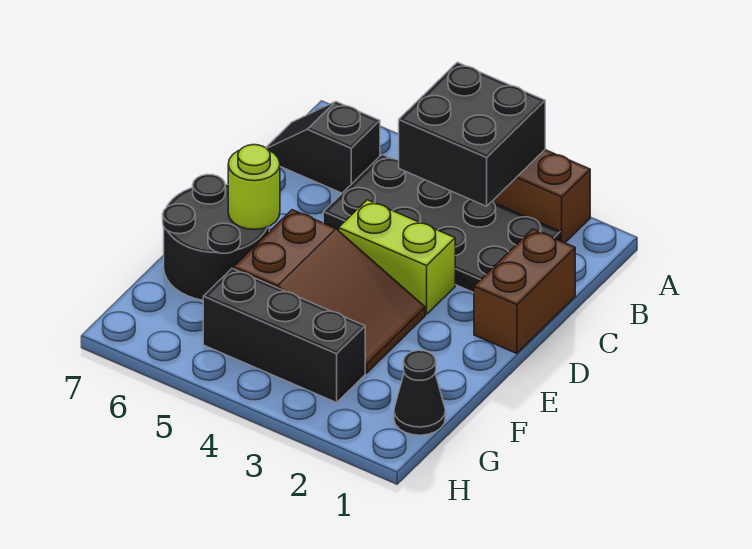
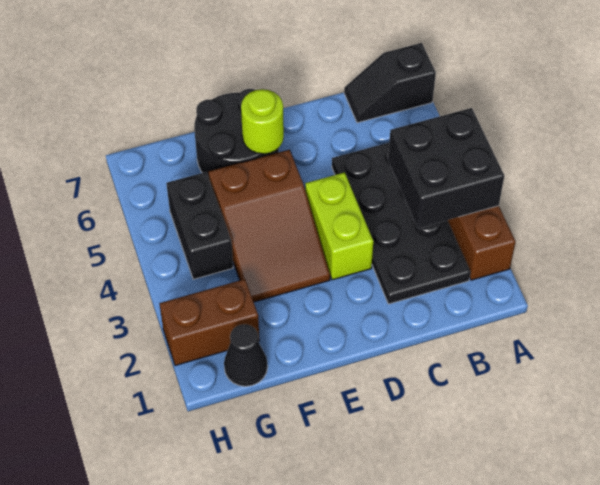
black slope B6:B7 level 1 top 6 -> black slope A7:B7 level 1 top A
brown brick C1:D1 level 1 -> brown brick G2:H2 level 1
black brick G3:G5 level 1 -> black brick G4:G5 level 1

